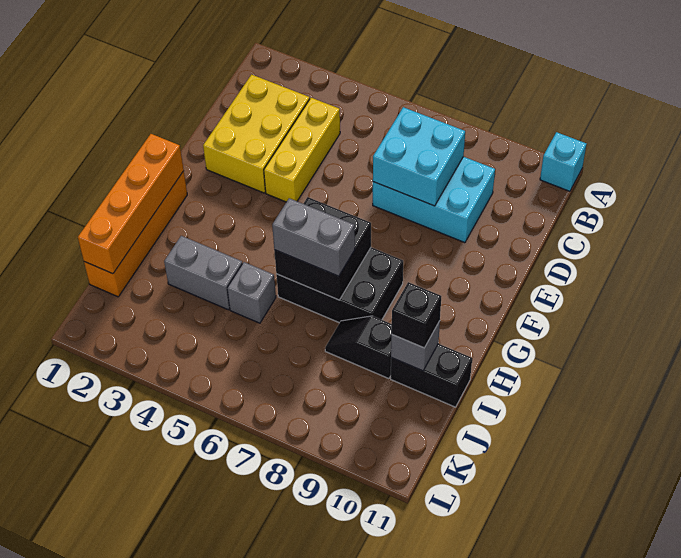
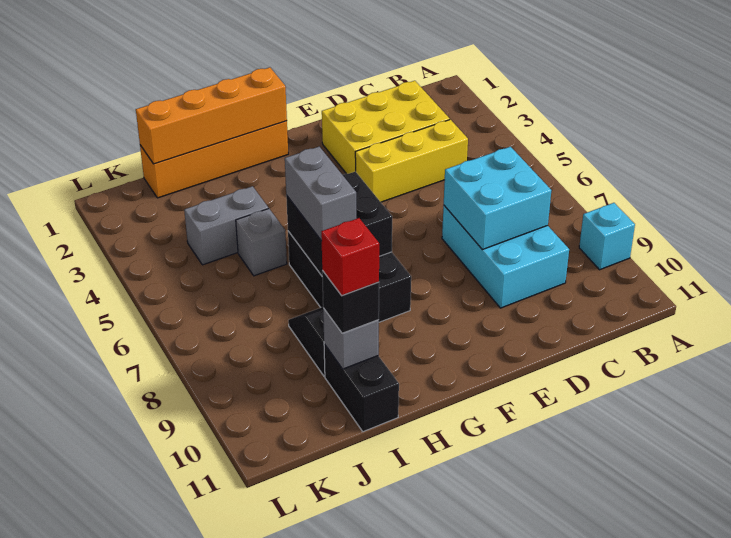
cyan brick A11 level 1 -> cyan brick A9 level 1
grey brick I3:I4 level 1 -> grey brick I4:J4 level 1
none -> red brick I10 level 4

